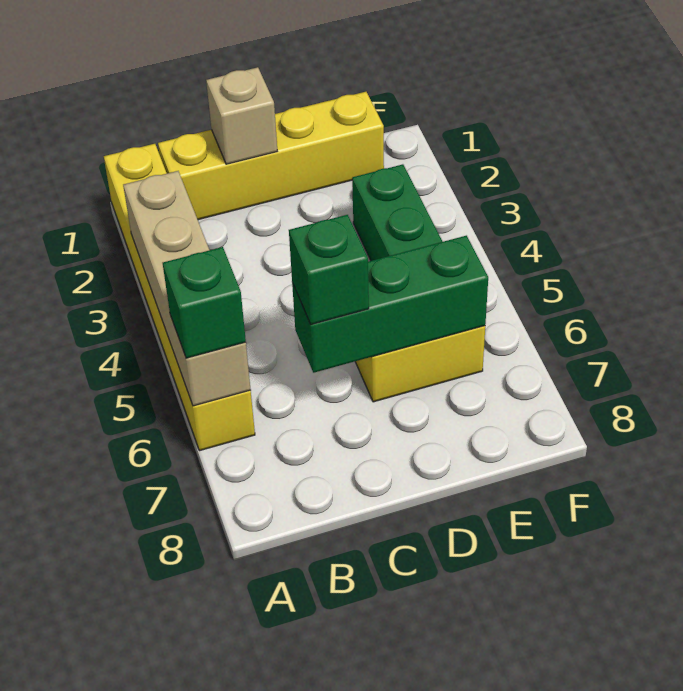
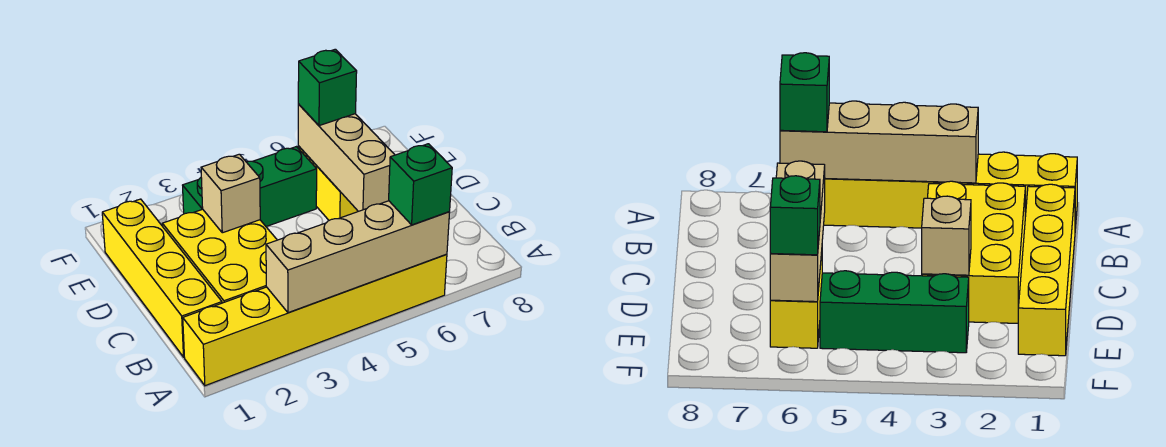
none -> yellow brick B2:D3 level 1
tan brick C1 level 2 -> tan brick D3 level 2
green brick C6:E6 level 2 -> tan brick C6:E6 level 2
green brick C6 level 3 -> green brick E6 level 3

